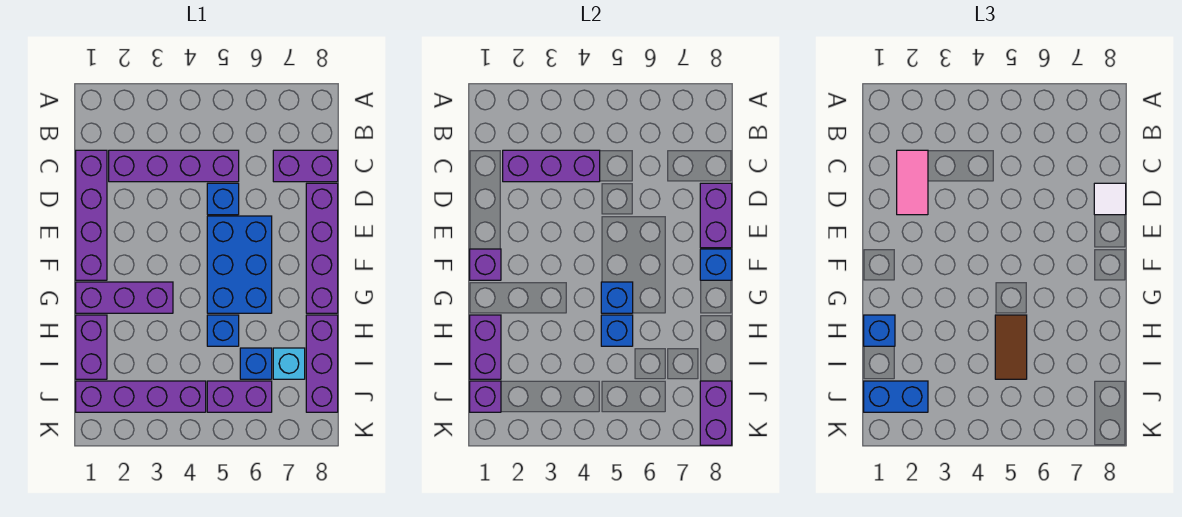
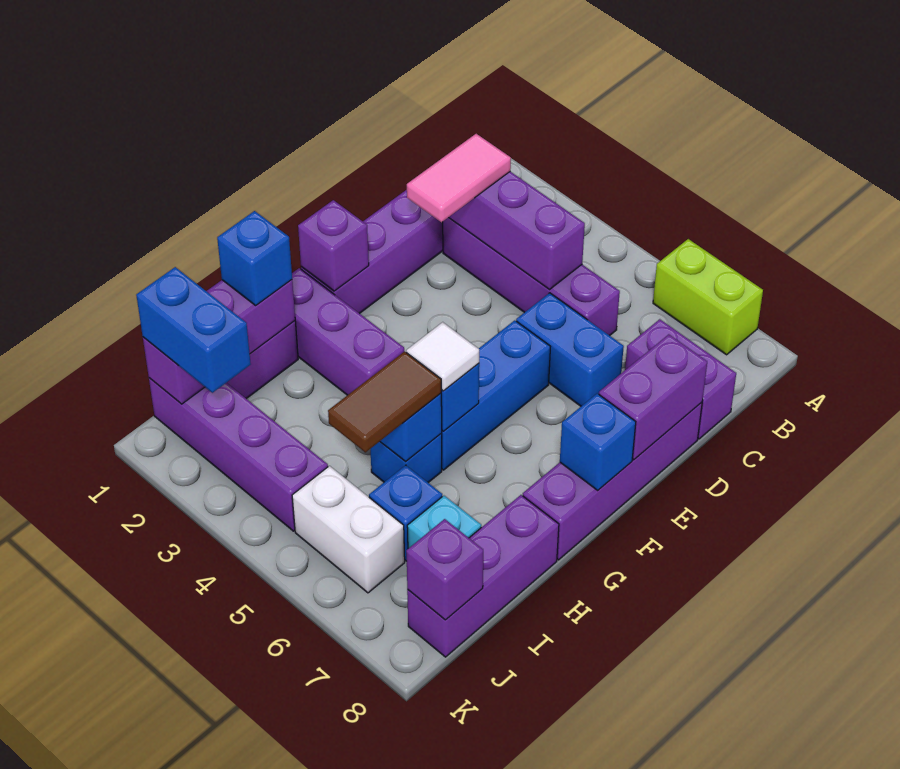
none -> lime brick A6:A7 level 1
blue brick D5 level 1 -> blue brick D5:D6 level 1
white tile D8 level 3 -> white tile G5 level 3
blue brick E5:G6 level 1 -> blue brick E5:G5 level 1
purple brick J5:J6 level 1 -> white brick J5:J6 level 1
purple brick J8:K8 level 2 -> purple brick J8 level 2

